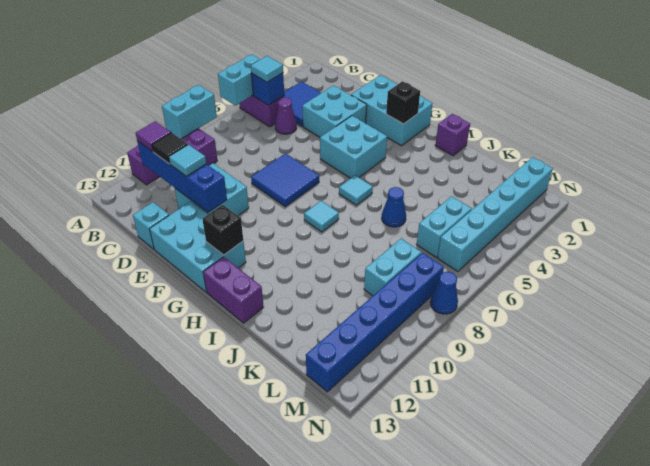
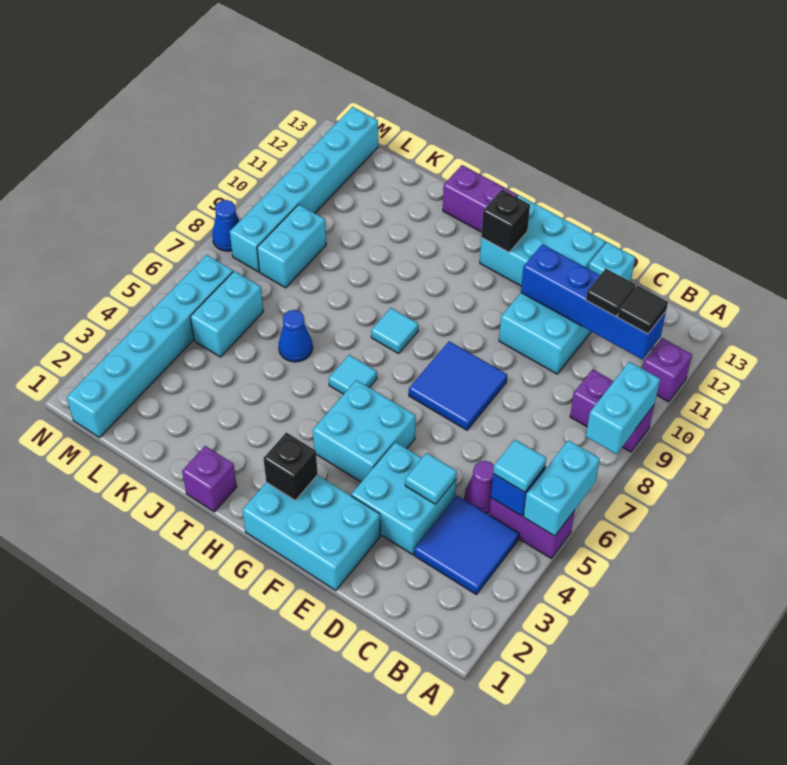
purple tile B11 level 3 -> black tile B11 level 3
cyan tile D11 level 3 -> cyan tile D4 level 2
blue brick M8:M13 level 1 -> cyan brick M8:M13 level 1

